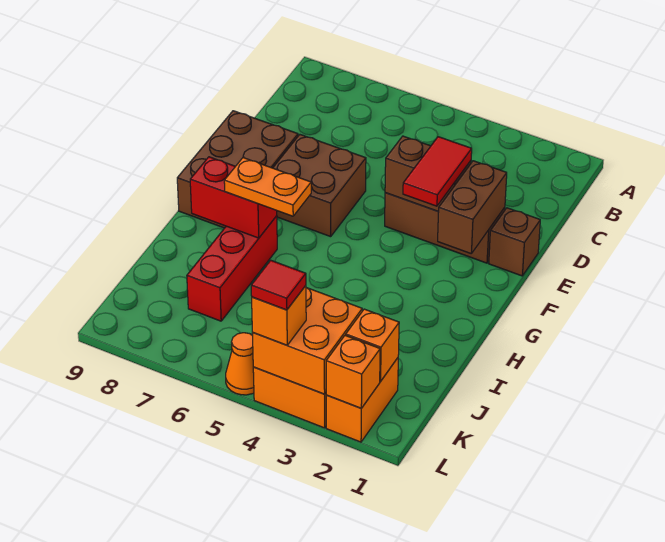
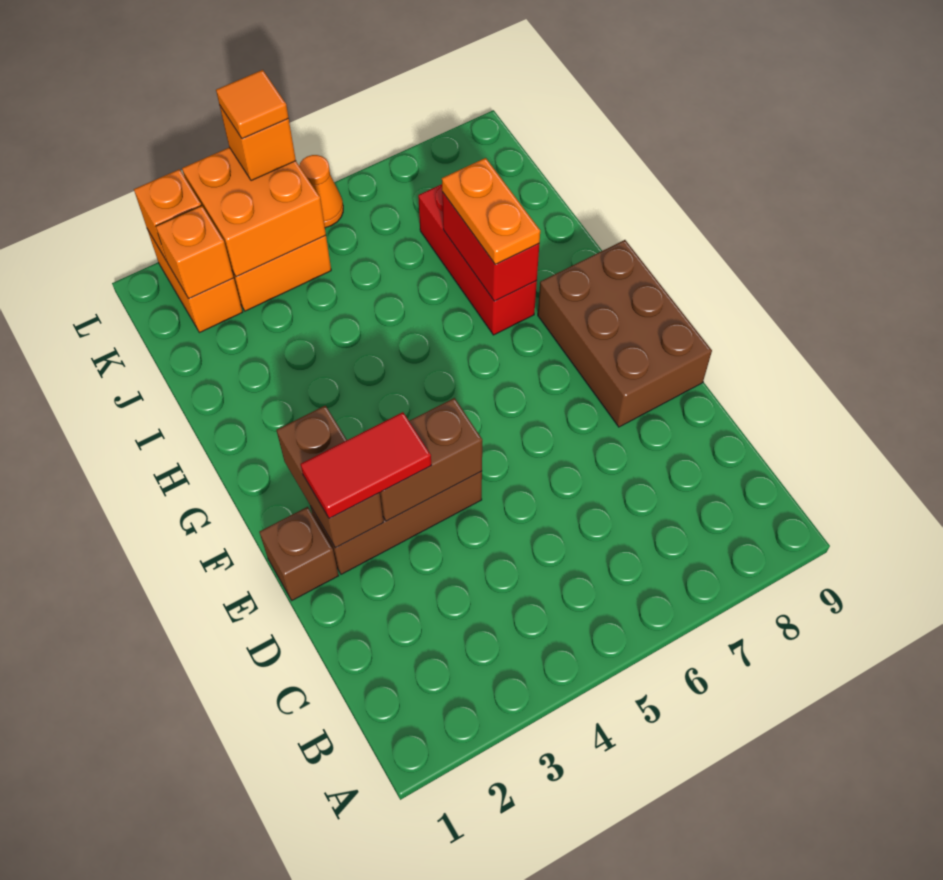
red tile E3:F3 level 3 -> red tile E2:E3 level 3
brown brick E6:F7 level 1 -> none
orange plate H6:H7 level 3 -> orange plate H7:I7 level 3
red brick H7:H8 level 2 -> red brick H7:I7 level 2
red tile L4 level 4 -> orange tile L4 level 4

